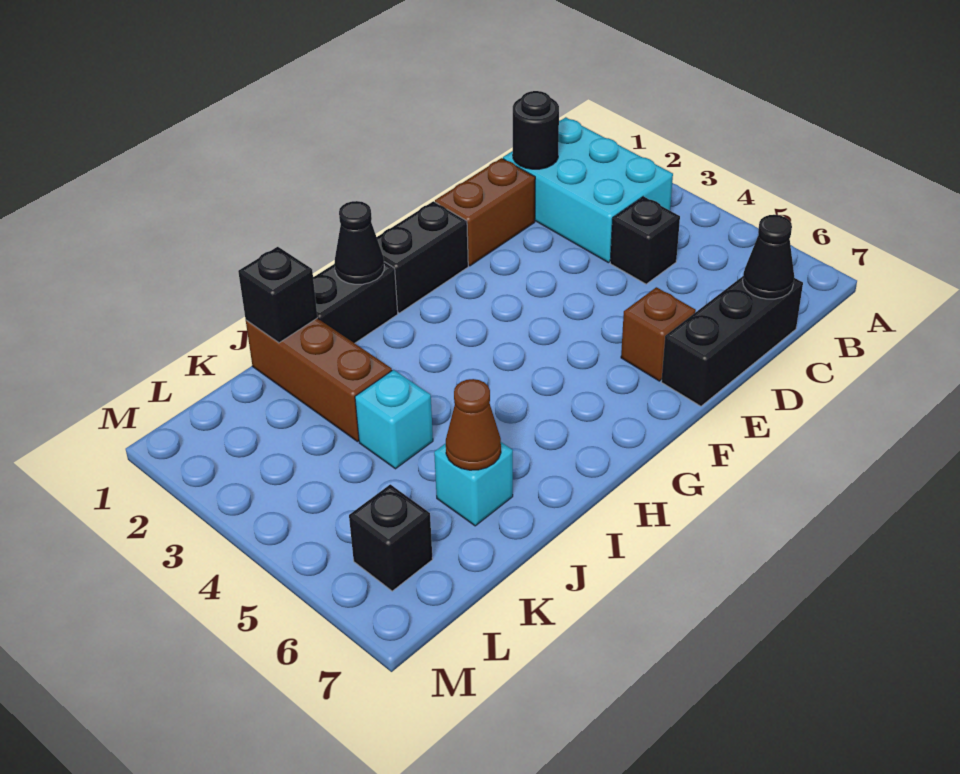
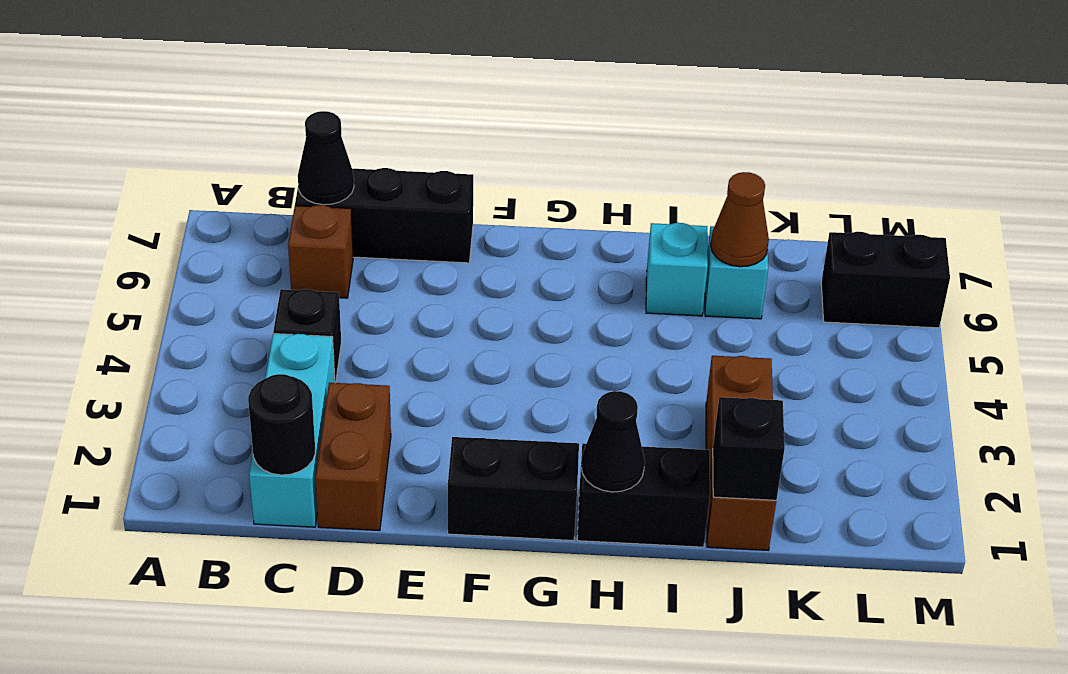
cyan brick B1:C3 level 1 -> cyan brick C1:C3 level 1
brown brick D1:E1 level 1 -> brown brick D1:D2 level 1
brown brick E6 level 1 -> brown brick C6 level 1
cyan brick J4 level 1 -> cyan brick I6 level 1
black brick L6 level 1 -> black brick L6:M6 level 1

